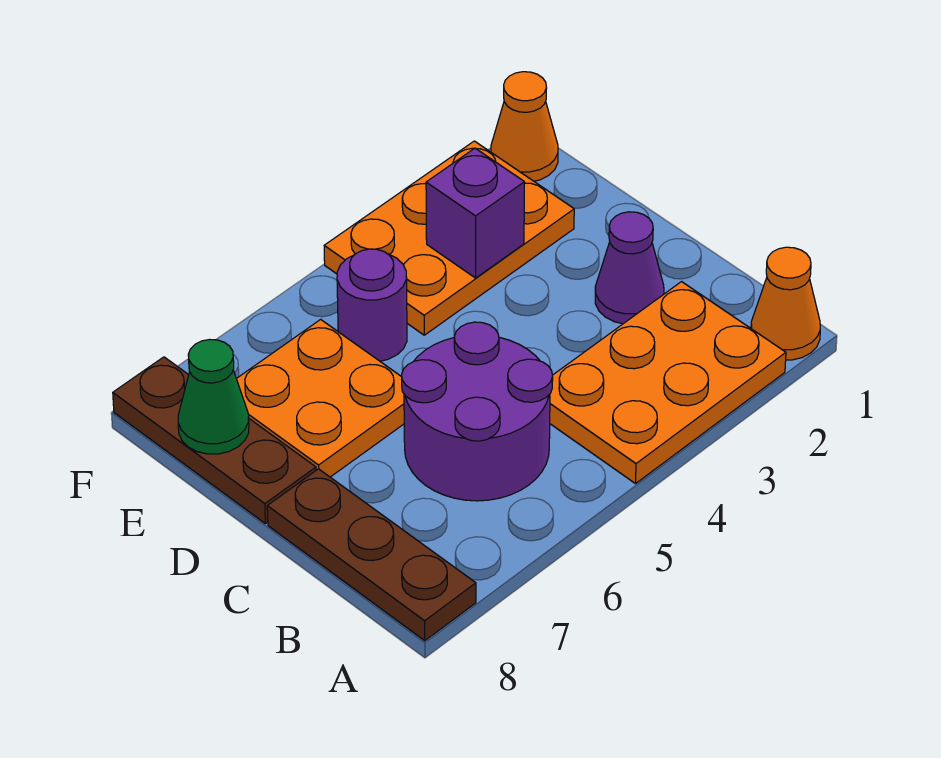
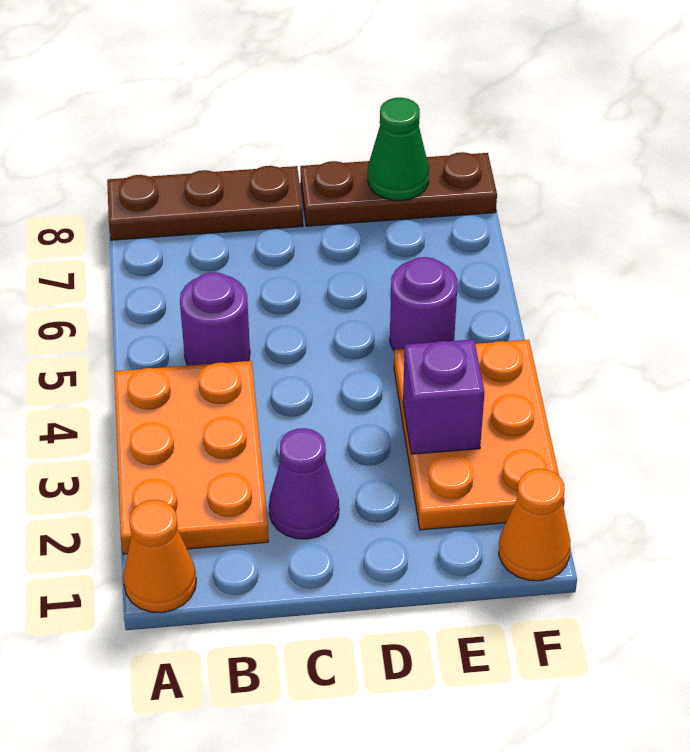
purple round brick B5:C6 level 1 -> purple round brick B5 level 1
orange plate D6:E7 level 1 -> none

